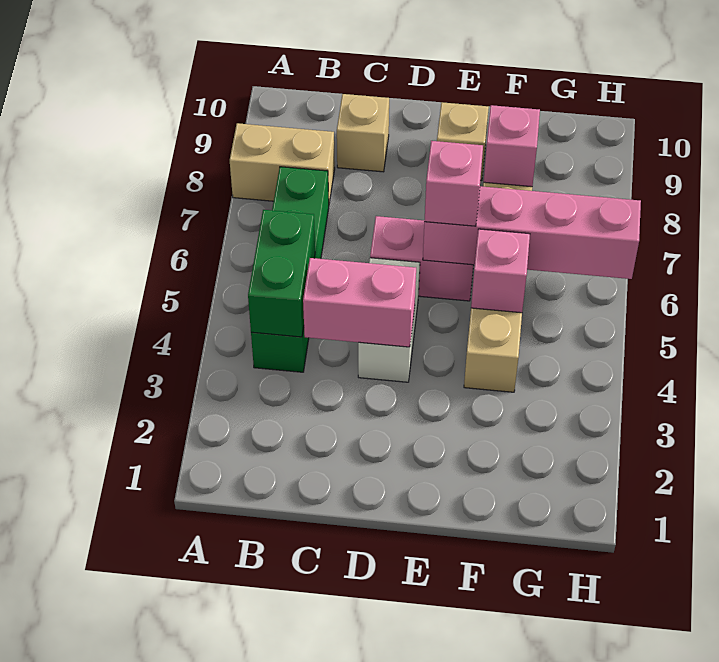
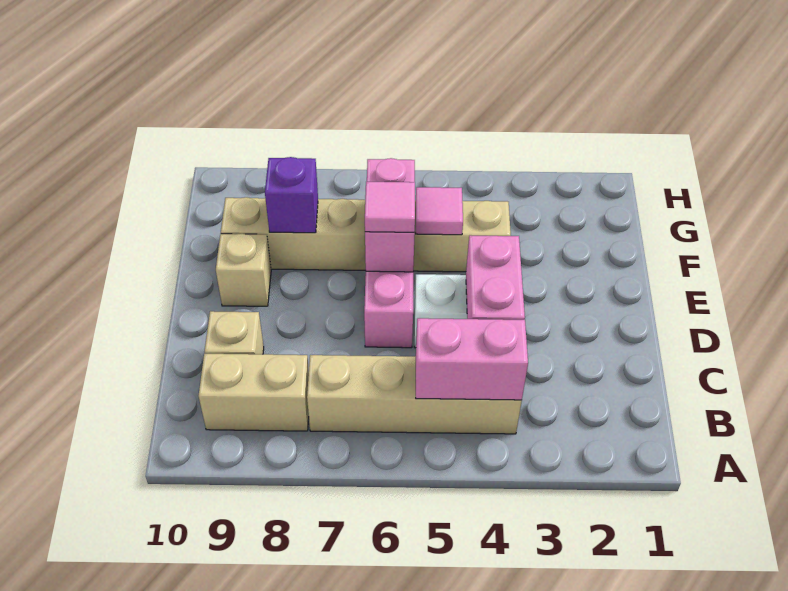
tan brick A8:B8 level 1 -> tan brick B8:B9 level 1
green brick B4:B7 level 1 -> tan brick B4:B7 level 1
green brick B4:B5 level 2 -> pink brick B4:B5 level 2
pink brick E6:H6 level 2 -> pink brick E6:F6 level 2
pink brick E6 level 3 -> pink tile E6 level 3
pink brick F5 level 2 -> pink tile F5 level 2
pink brick F8 level 2 -> purple brick F8 level 2

